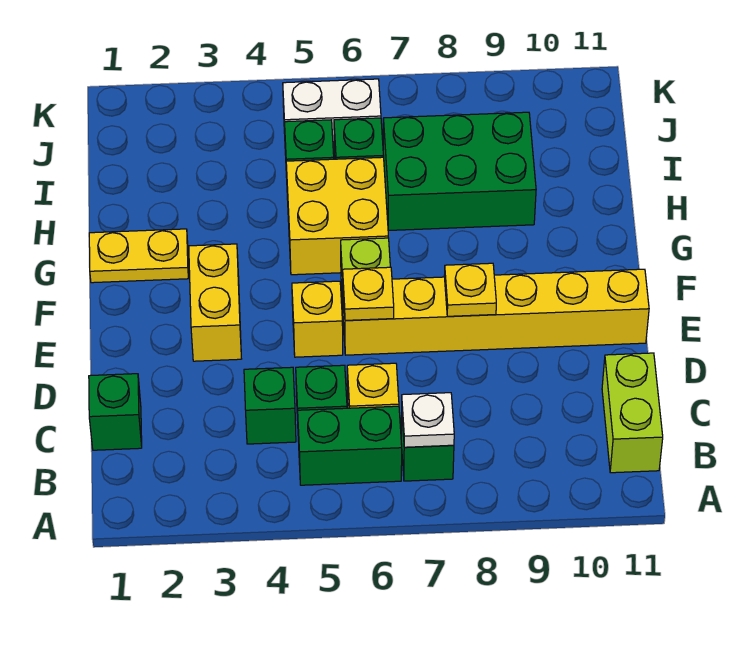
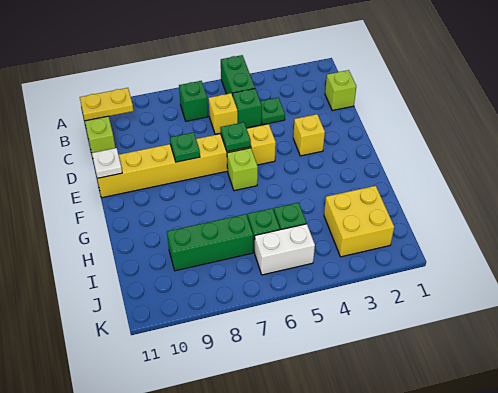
green brick B5:B6 level 1 -> green brick A5:B5 level 1
white plate B7 level 2 -> white plate E11 level 2
green brick C1 level 1 -> lime brick C1 level 1
green brick C4 level 1 -> green plate C4 level 1
yellow brick E3:F3 level 1 -> yellow brick E3 level 1
yellow plate E6 level 2 -> green plate E6 level 2
yellow plate E8 level 2 -> green plate E8 level 2
yellow plate G1:G2 level 1 -> yellow plate B10:B11 level 2
yellow brick G5:H6 level 1 -> yellow brick I2:J3 level 1
green brick H7:I9 level 1 -> green brick I7:I9 level 1

